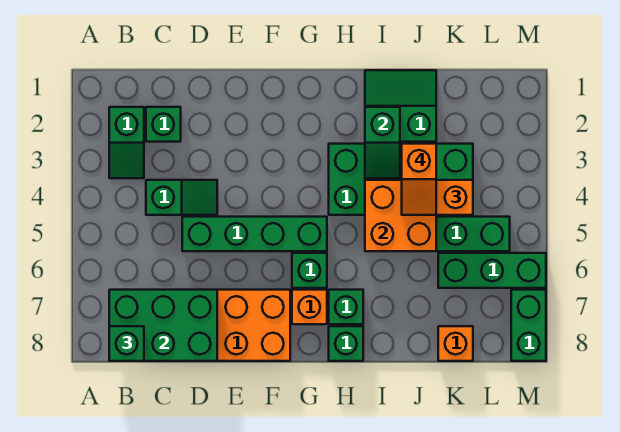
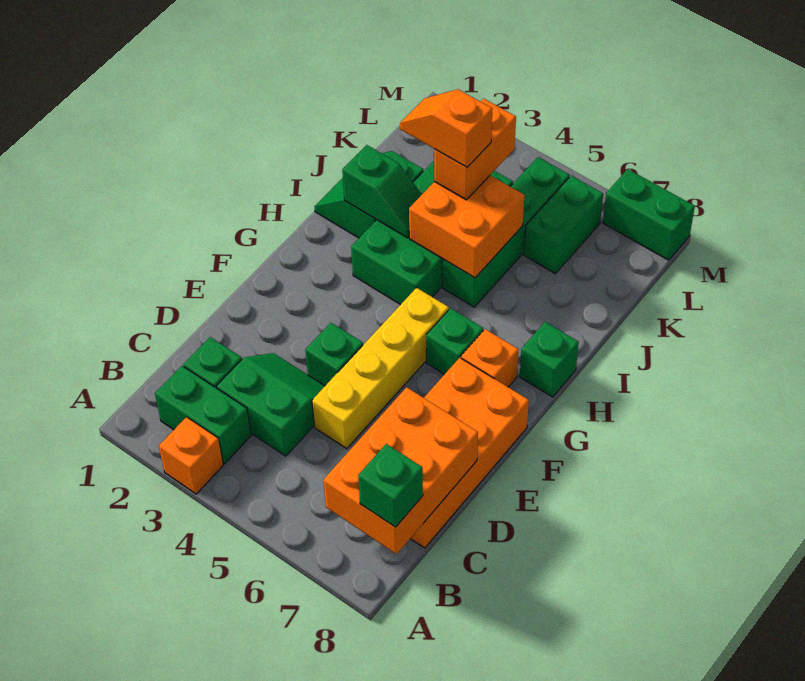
green slope B2:B3 level 1 top 2 -> green brick B2:B3 level 1
green brick B7:D8 level 2 -> orange brick B7:D8 level 2
green slope C4:D4 level 1 top C -> green slope C3:D4 level 1 top C
green brick D5:G5 level 1 -> yellow brick D5:G5 level 1
green brick H7 level 1 -> green brick E4 level 1
orange slope J3:J4 level 4 top 3 -> orange slope J3:J4 level 4 top 4
green brick K6:M6 level 1 -> green brick K6:L6 level 1
orange brick K8 level 1 -> orange brick A3 level 1

